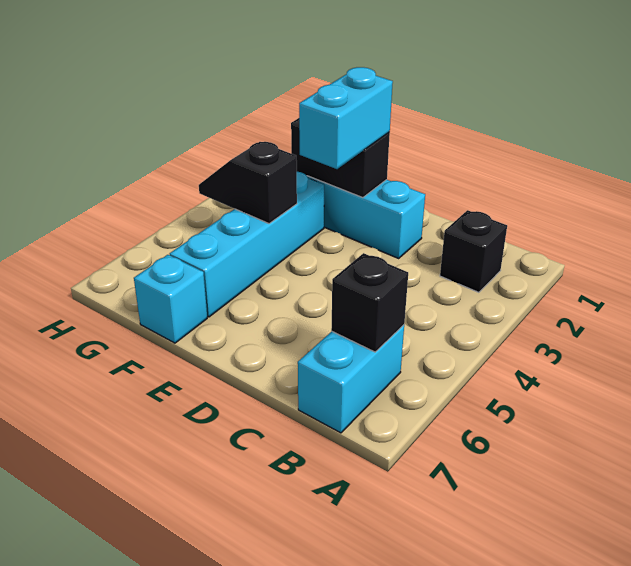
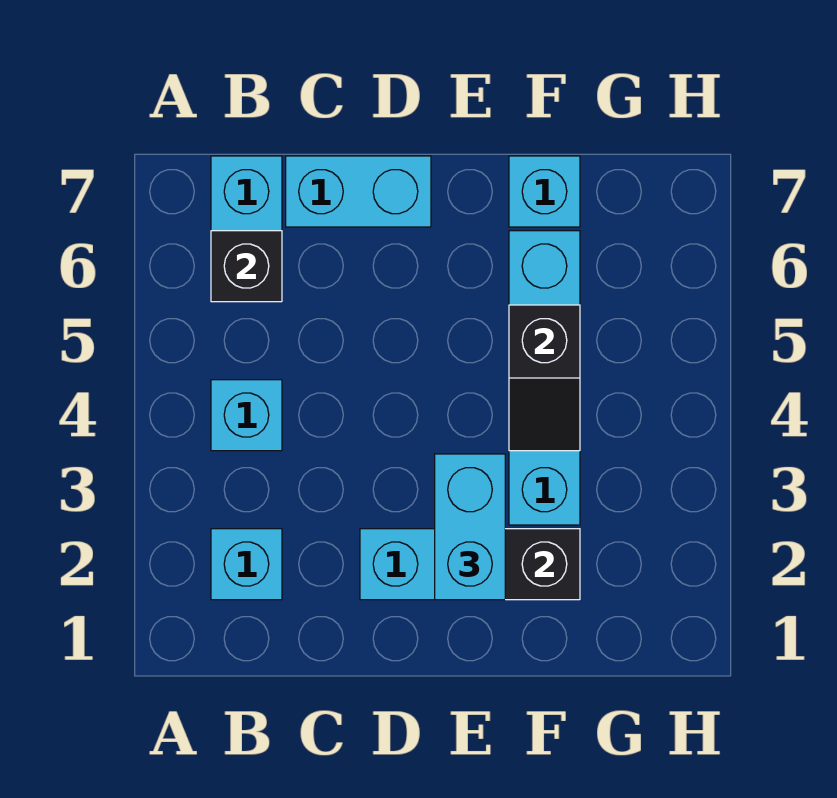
black brick B2 level 1 -> cyan brick B2 level 1
none -> cyan brick B4 level 1
none -> cyan brick C7:D7 level 1
black slope F4:G4 level 2 top F -> black slope F4:F5 level 2 top 5

